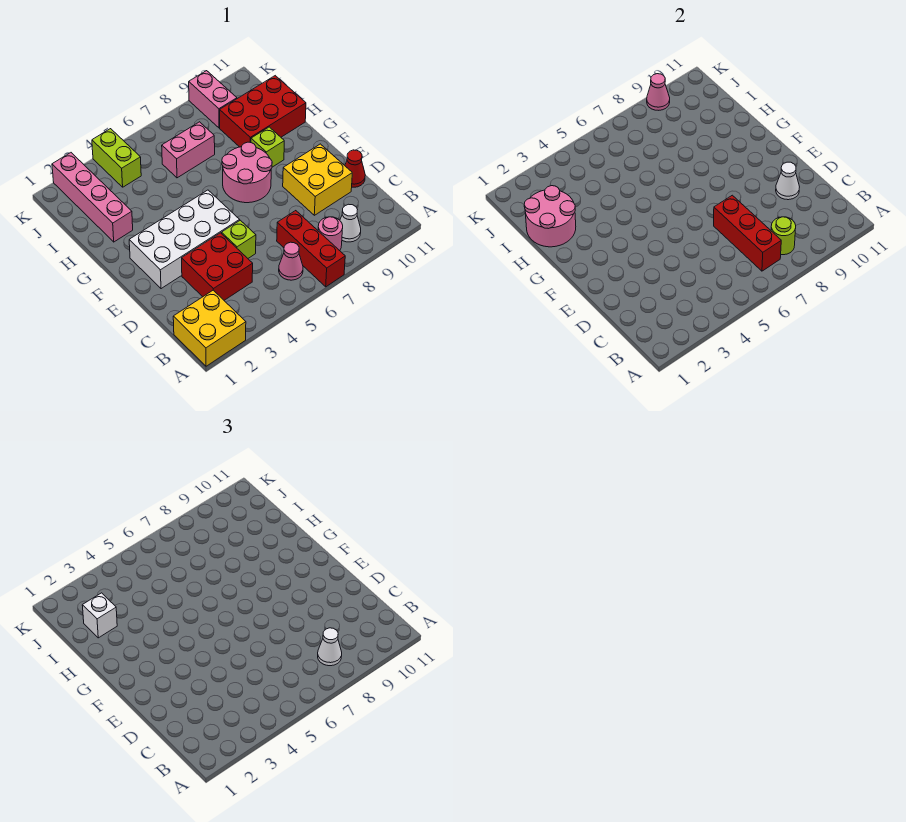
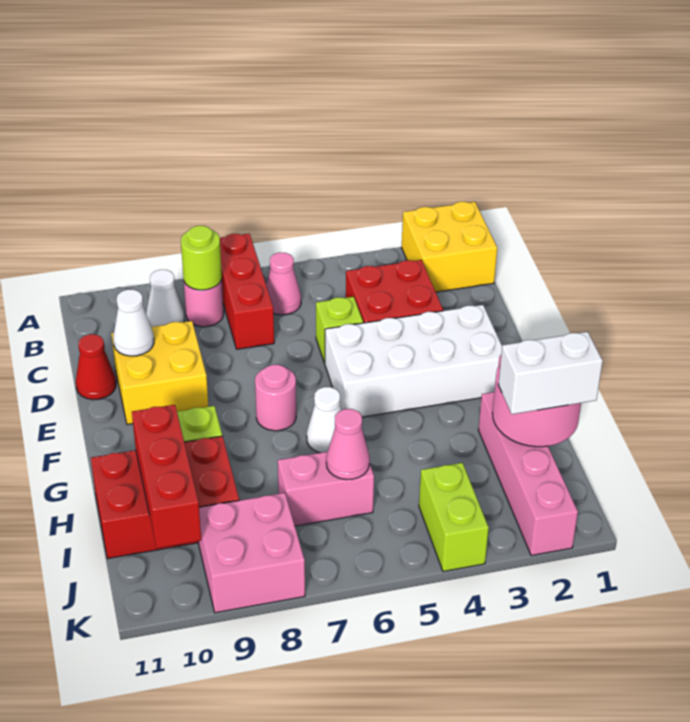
red brick B7:D7 level 2 -> red brick H10:J10 level 2
white cone B8 level 3 -> white cone G6 level 1
pink round brick F7:G8 level 1 -> pink round brick F7 level 1
white brick I2 level 3 -> white brick I1:I2 level 3
pink brick J9:K9 level 1 -> pink brick J8:K9 level 1
pink cone K9 level 2 -> pink cone I6 level 2

